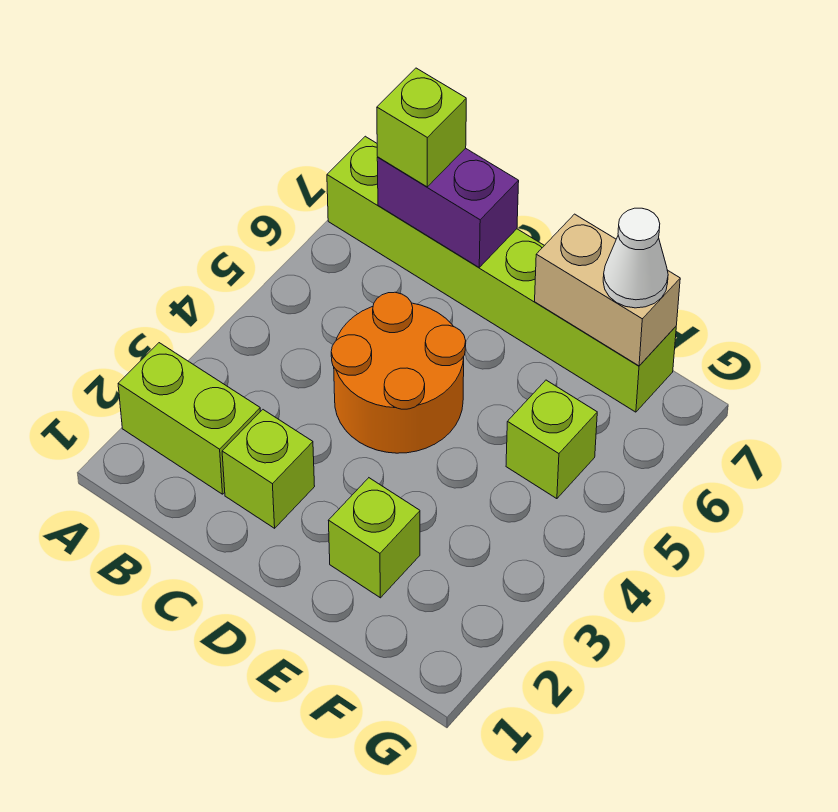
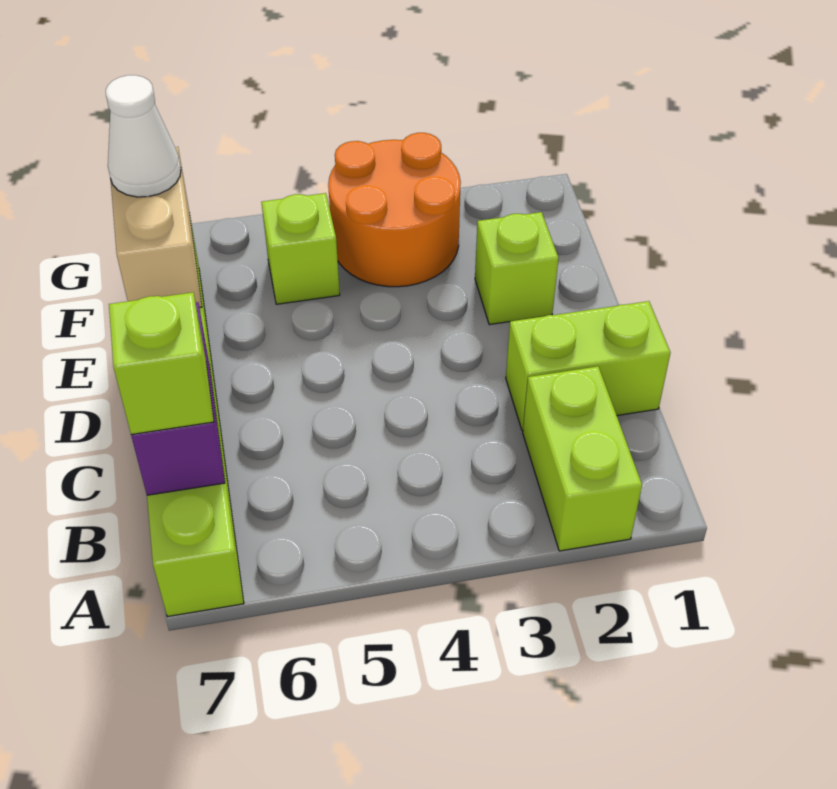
lime brick C2 level 1 -> lime brick C1:C2 level 1
orange round brick C4:D5 level 1 -> orange round brick F3:G4 level 1

